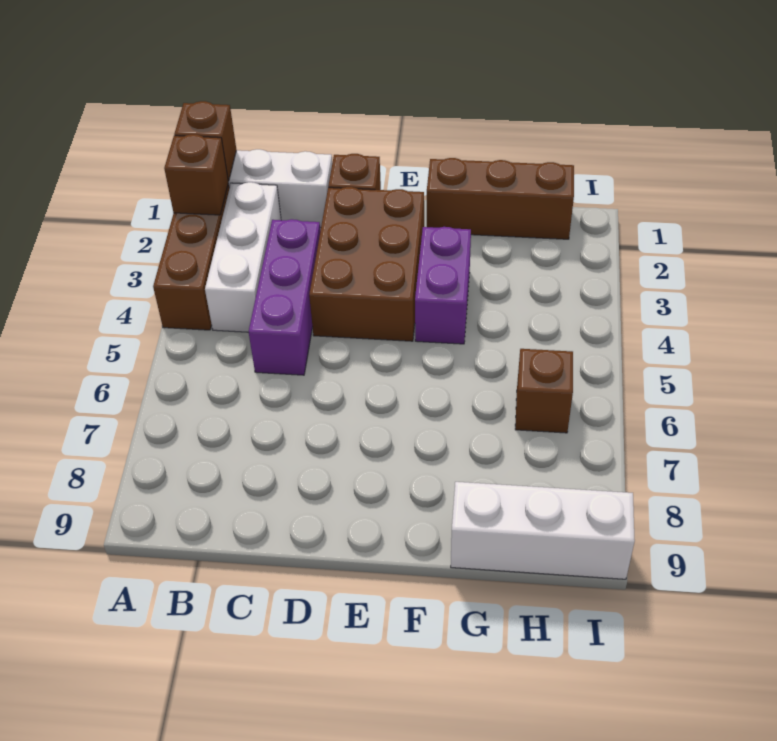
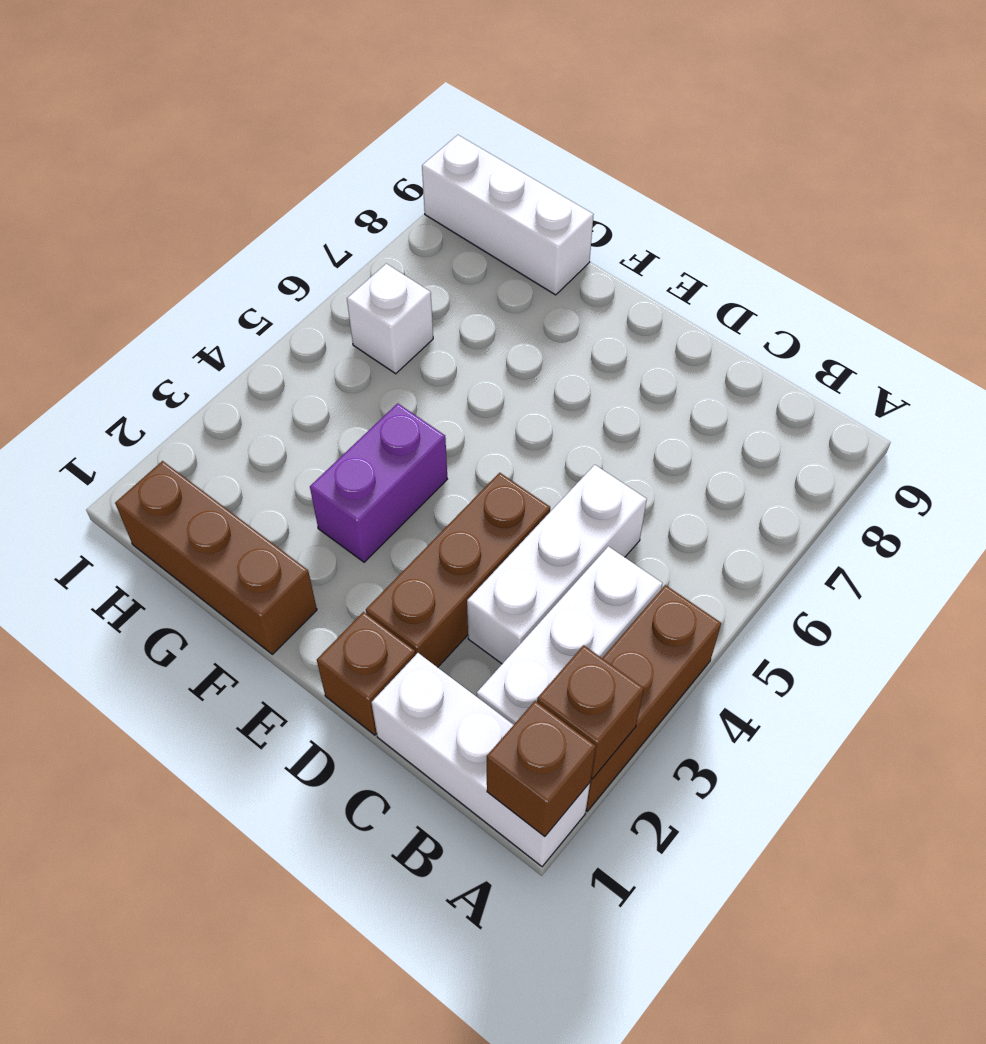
purple brick C3:C5 level 1 -> white brick C3:C5 level 1
brown brick D2:E4 level 1 -> brown brick D2:D4 level 1
brown brick H6 level 1 -> white brick H6 level 1

